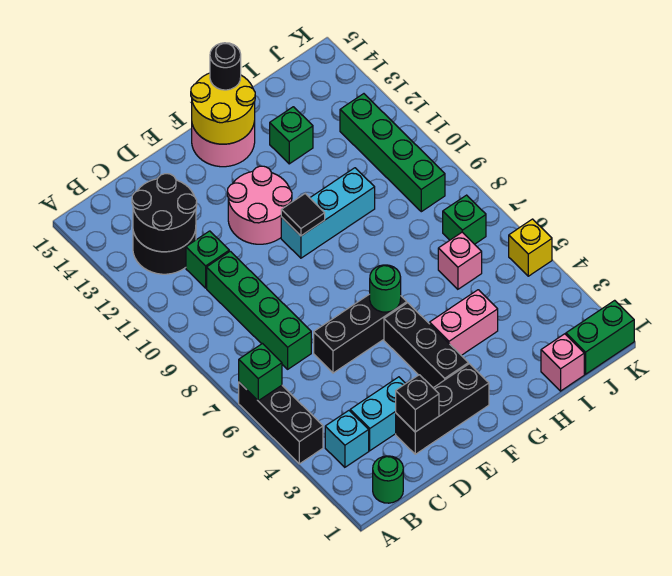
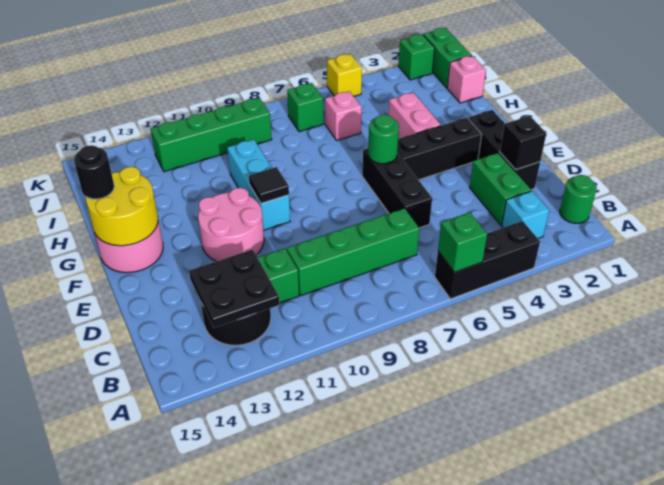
black round brick B12:C13 level 2 -> black plate B12:C13 level 2
cyan brick C3:D3 level 1 -> green brick C3:D3 level 1
green brick H13 level 1 -> green brick K2 level 1

